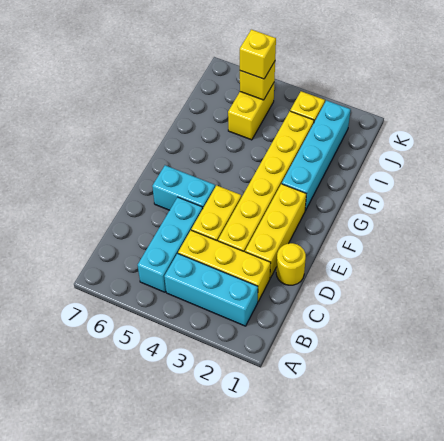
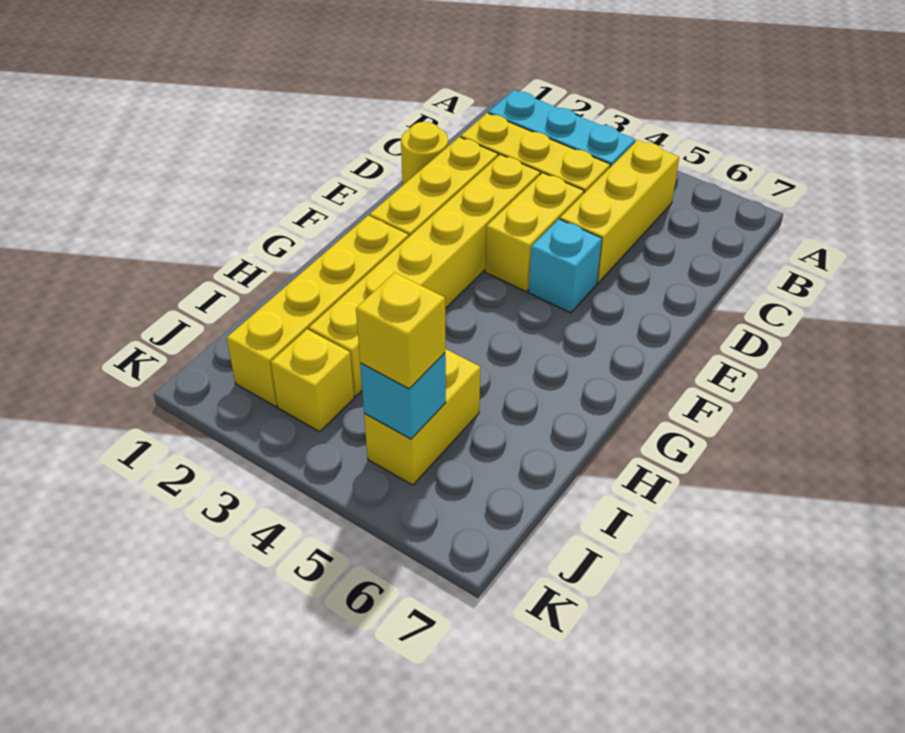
cyan brick B5:D5 level 1 -> yellow brick B5:D5 level 1
cyan brick E5:E6 level 1 -> cyan brick E5 level 1
cyan brick G2:J2 level 1 -> yellow brick G2:J2 level 1
yellow brick J5 level 2 -> cyan brick J5 level 2

